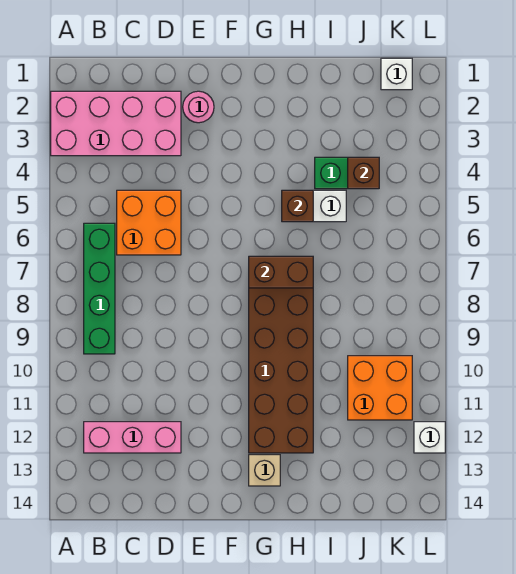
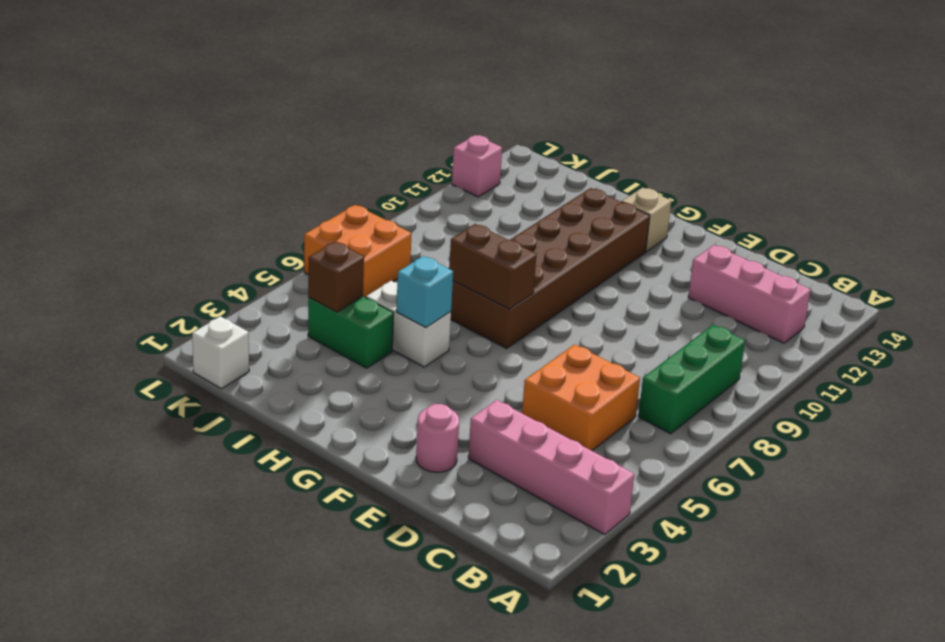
pink brick A2:D3 level 1 -> pink brick A3:D3 level 1
green brick B6:B9 level 1 -> green brick B7:B9 level 1
brown brick H5 level 2 -> cyan brick H5 level 2
orange brick J10:K11 level 1 -> orange brick K6:L7 level 1
white brick L12 level 1 -> pink brick L12 level 1

